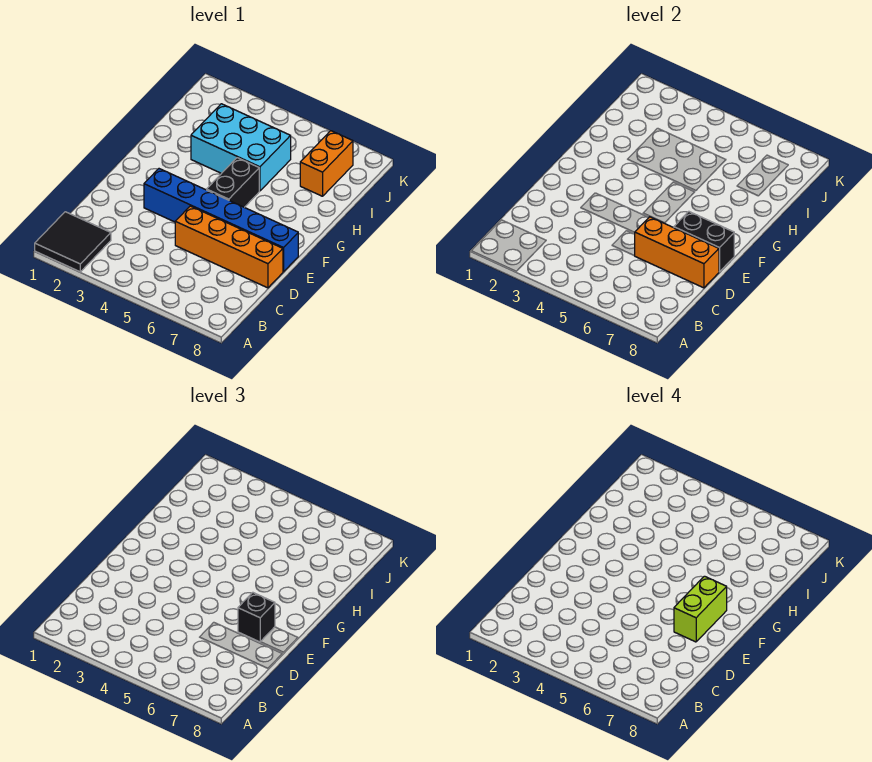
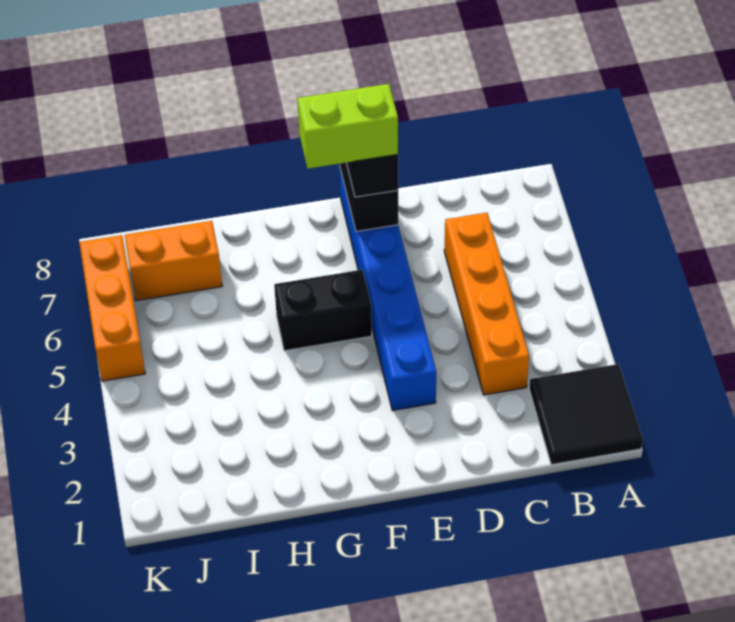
orange brick D5:D8 level 1 -> orange brick C3:C6 level 1
orange brick D6:D8 level 2 -> orange brick K5:K7 level 1
cyan brick H3:I5 level 1 -> none

